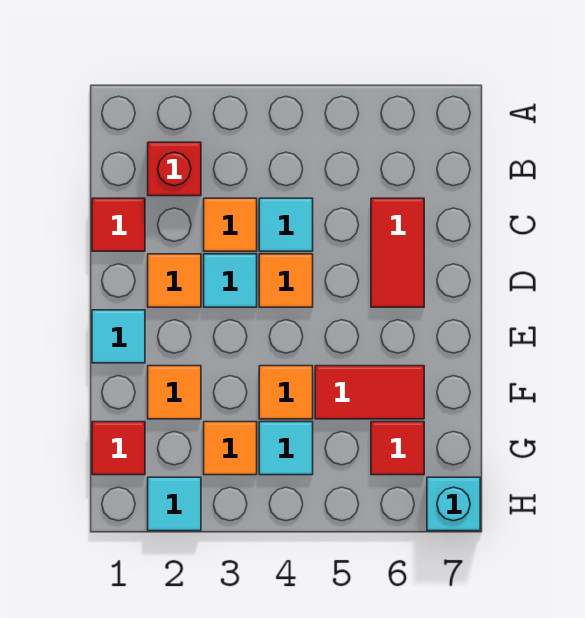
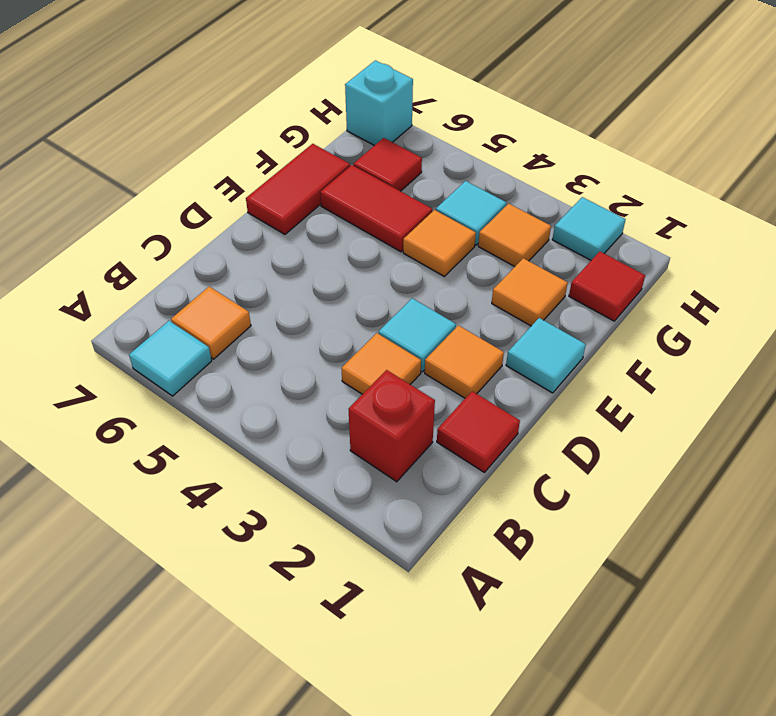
cyan tile C4 level 1 -> cyan tile A6 level 1
red tile C6:D6 level 1 -> red tile E7:F7 level 1
orange tile D4 level 1 -> orange tile B6 level 1

